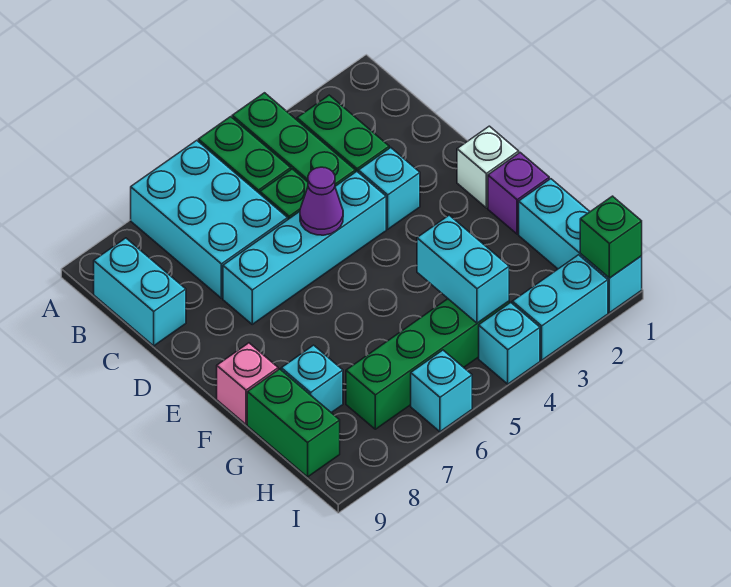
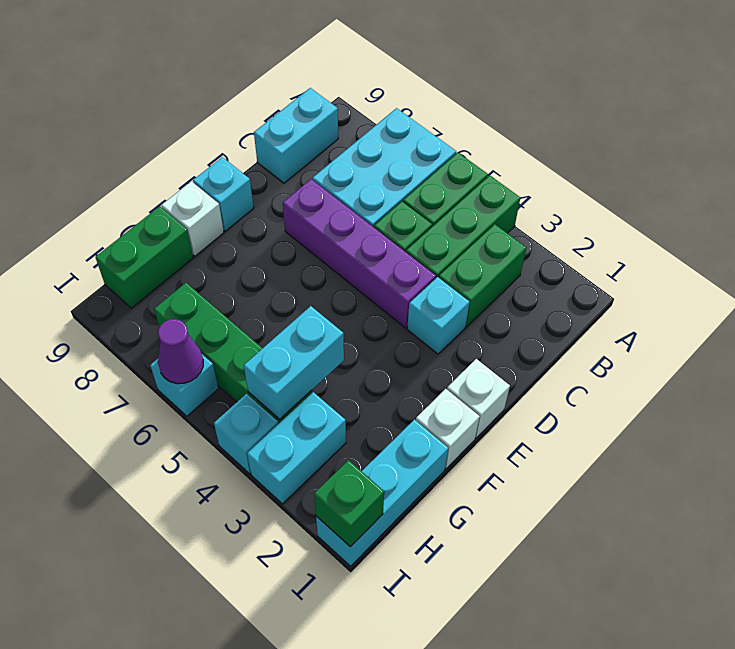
cyan brick D4:D7 level 1 -> purple brick D4:D7 level 1
purple cone D5 level 2 -> purple cone I6 level 2
purple brick F1 level 1 -> white brick F1 level 1
pink brick F9 level 1 -> white brick F9 level 1
cyan brick G8 level 1 -> cyan brick E9 level 1
cyan brick I2:I3 level 1 -> cyan brick H3:I3 level 1

